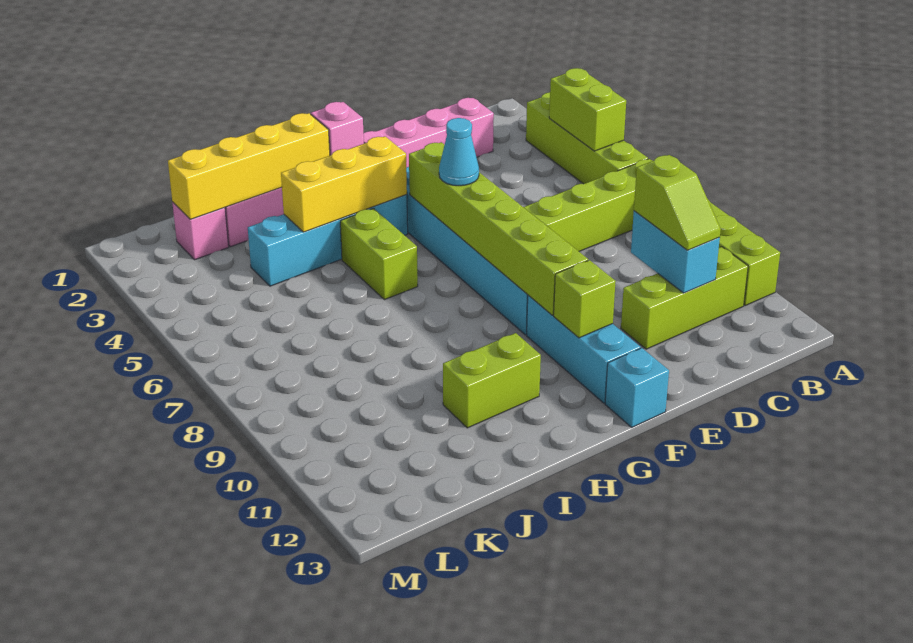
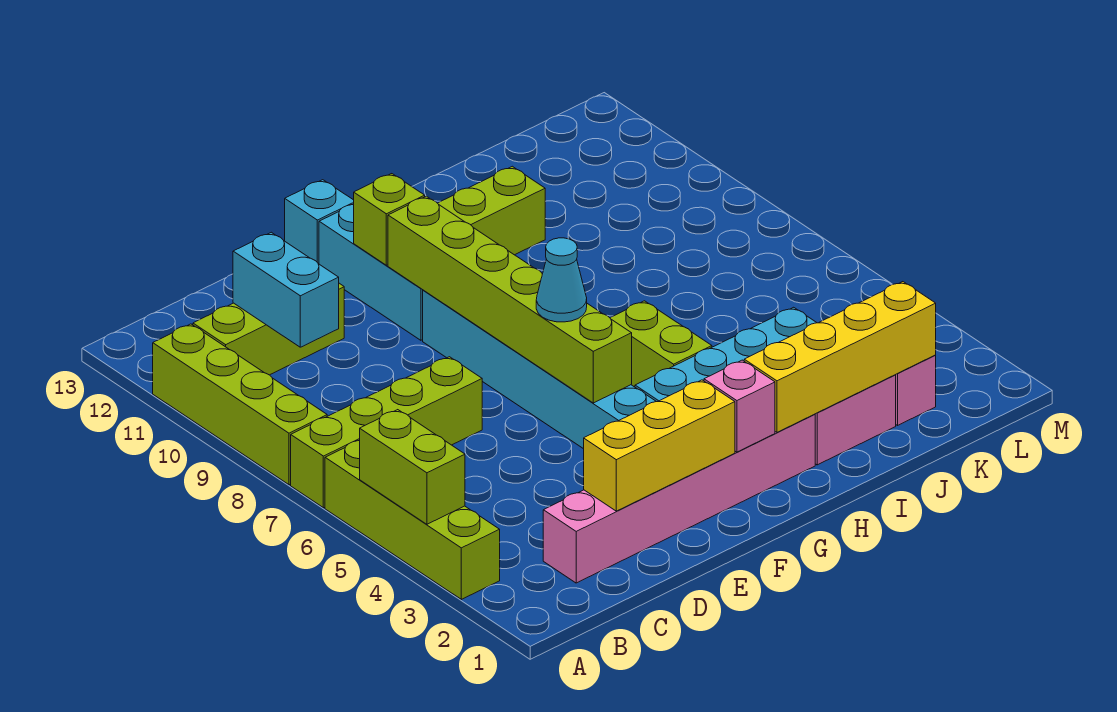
lime slope C10:C11 level 3 top 10 -> none
yellow brick G4:I4 level 2 -> yellow brick D2:F2 level 2

